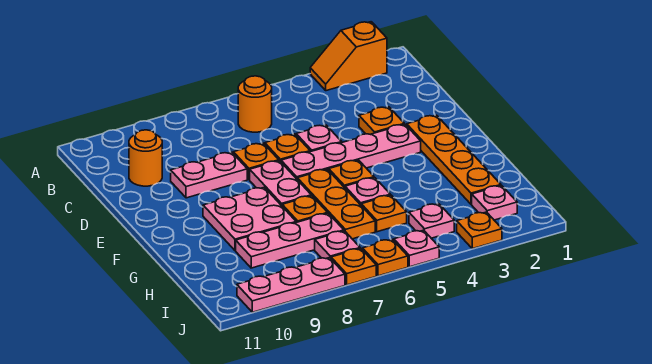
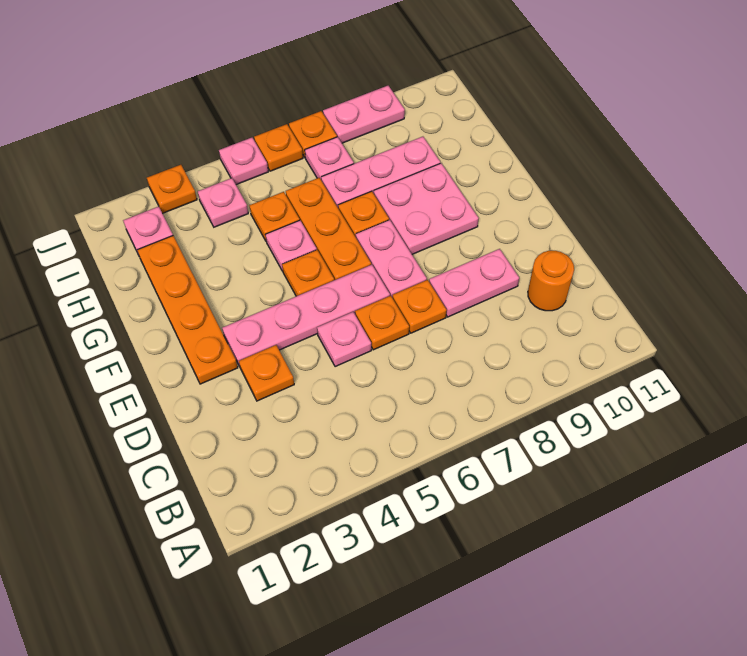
orange slope A2:A3 level 1 top 2 -> none
orange round brick B6 level 1 -> none
pink plate J8:J10 level 1 -> pink plate J8:J9 level 1

